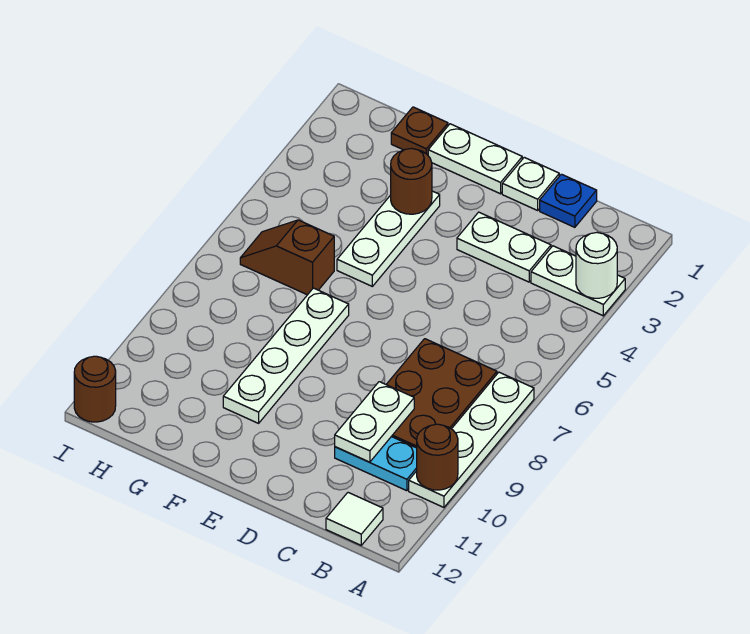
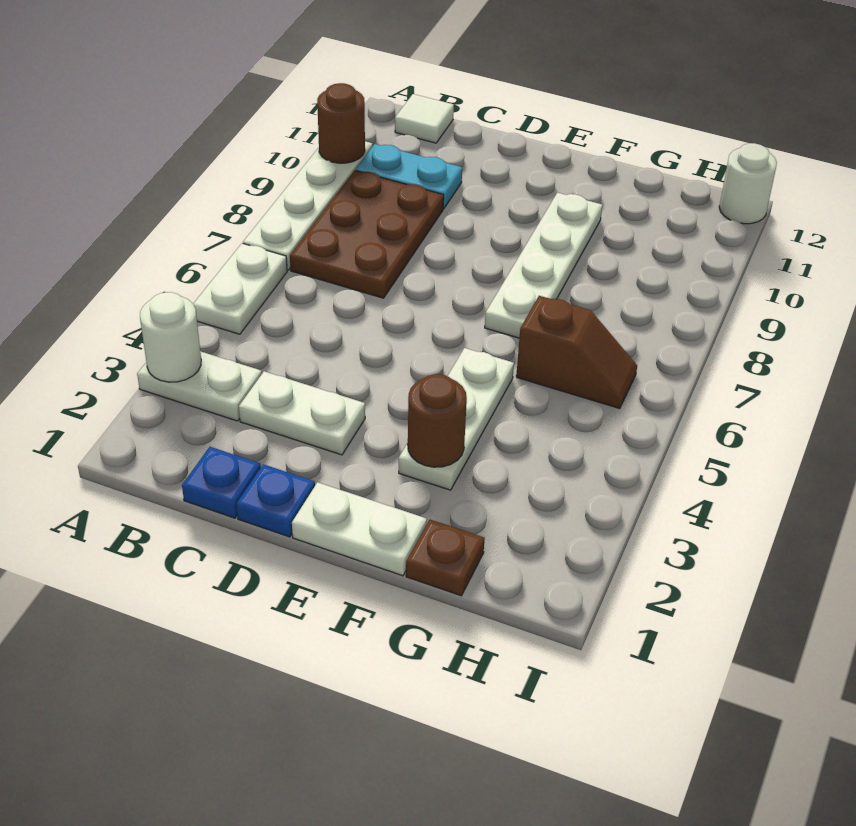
white plate C9:C10 level 2 -> white plate A5:A6 level 1
white plate D1 level 1 -> blue plate D1 level 1
brown round brick I12 level 1 -> white round brick I12 level 1

